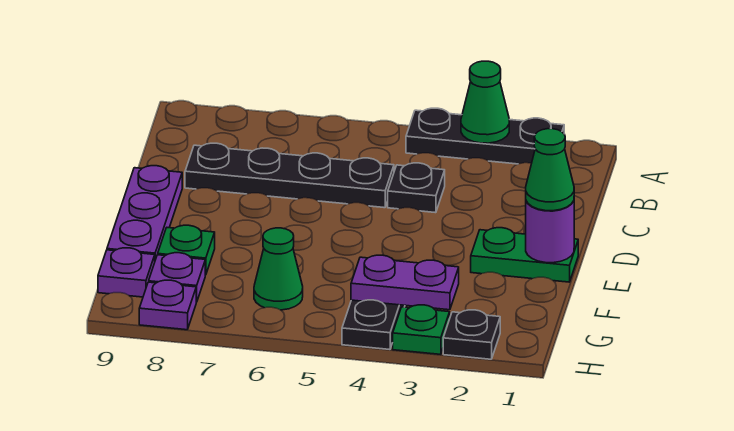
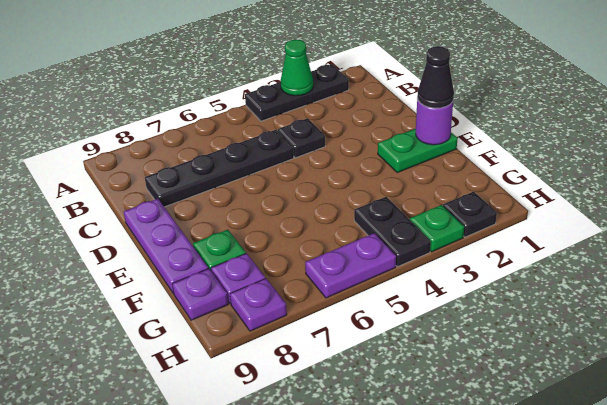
green cone E1 level 3 -> black cone E1 level 3
purple plate G3:G4 level 2 -> purple plate H5:H6 level 1
green cone G6 level 1 -> none

